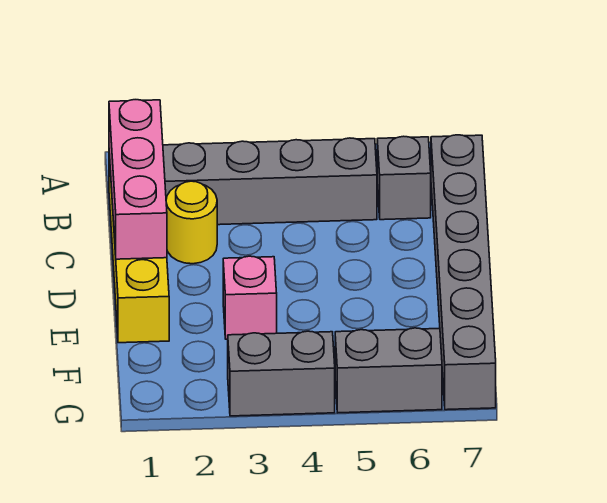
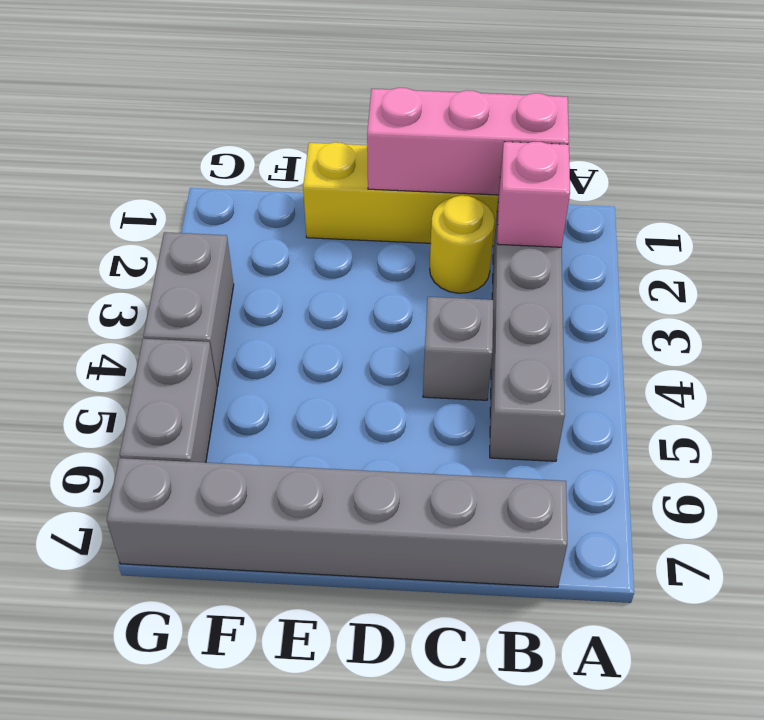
grey brick B6 level 1 -> grey brick C4 level 1
pink brick E3 level 1 -> pink brick B2 level 2

